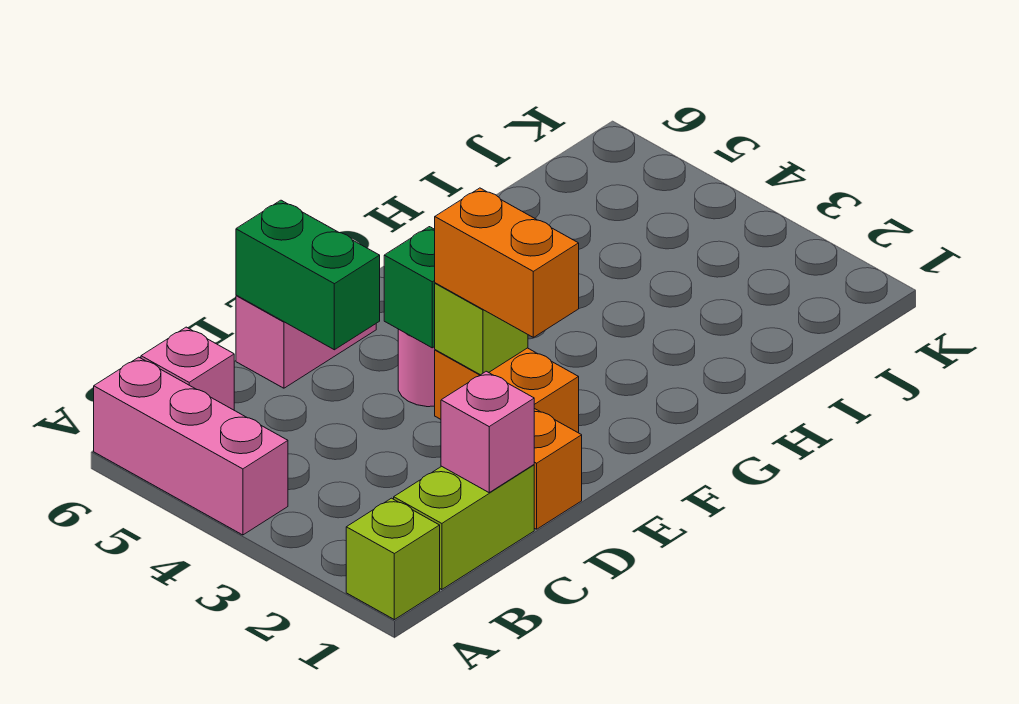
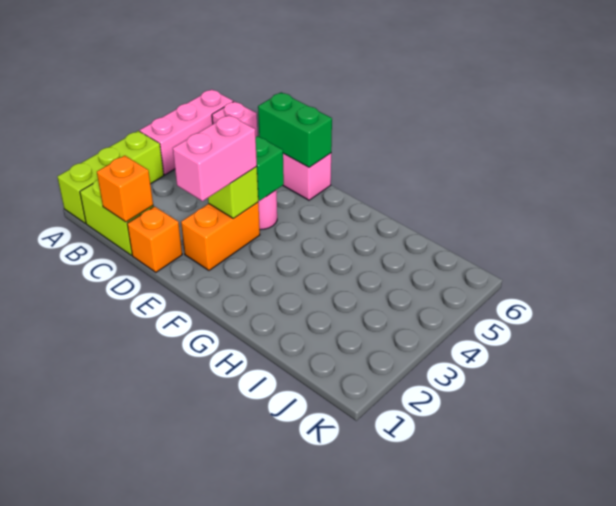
lime brick A1 level 1 -> lime brick A1:A3 level 1
pink brick C1 level 2 -> orange brick C1 level 2
green brick D5:D6 level 2 -> green brick D6:E6 level 2
orange brick E2:E3 level 3 -> pink brick E2:E3 level 3

